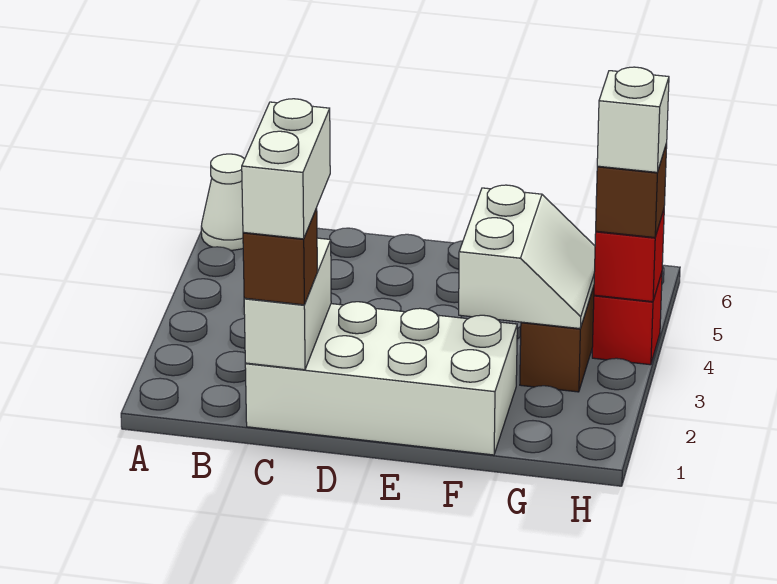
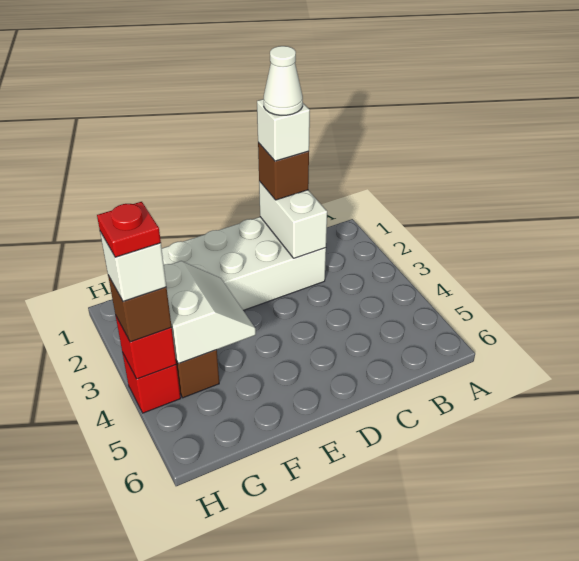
white cone A6 level 1 -> white cone C1 level 5
white brick C1:C2 level 4 -> white brick C1 level 4
white slope F3:G4 level 2 top F -> white slope F3:G4 level 2 top G
none -> red plate H4 level 5

